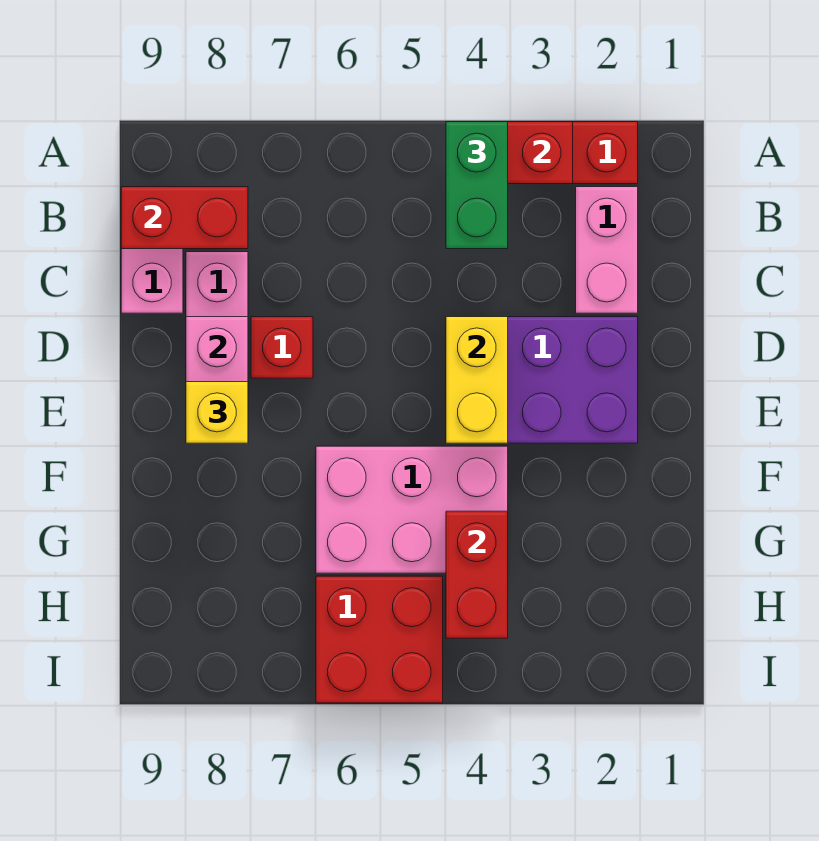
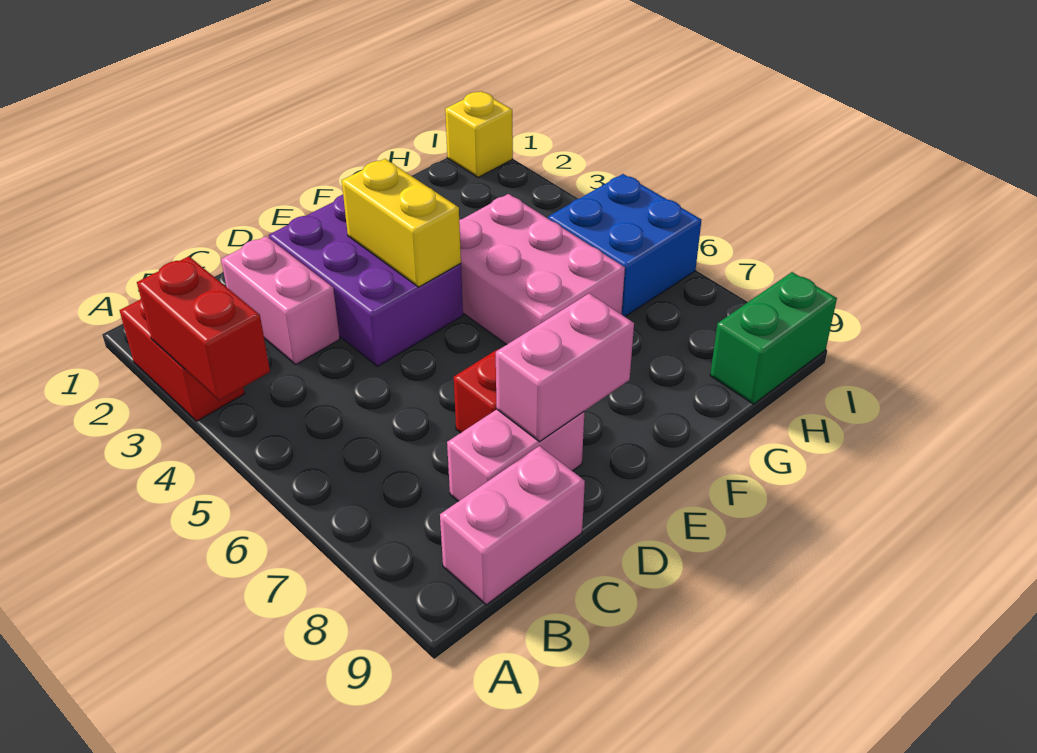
green brick A4:B4 level 3 -> green brick H9:I9 level 1
pink brick B2:C2 level 1 -> pink brick C2:C3 level 1
red brick B8:B9 level 2 -> none
yellow brick D4:E4 level 2 -> yellow brick E3:E4 level 2
yellow brick E8 level 3 -> yellow brick I1 level 1
red brick G4:H4 level 2 -> none
red brick H5:I6 level 1 -> blue brick H5:I6 level 1

